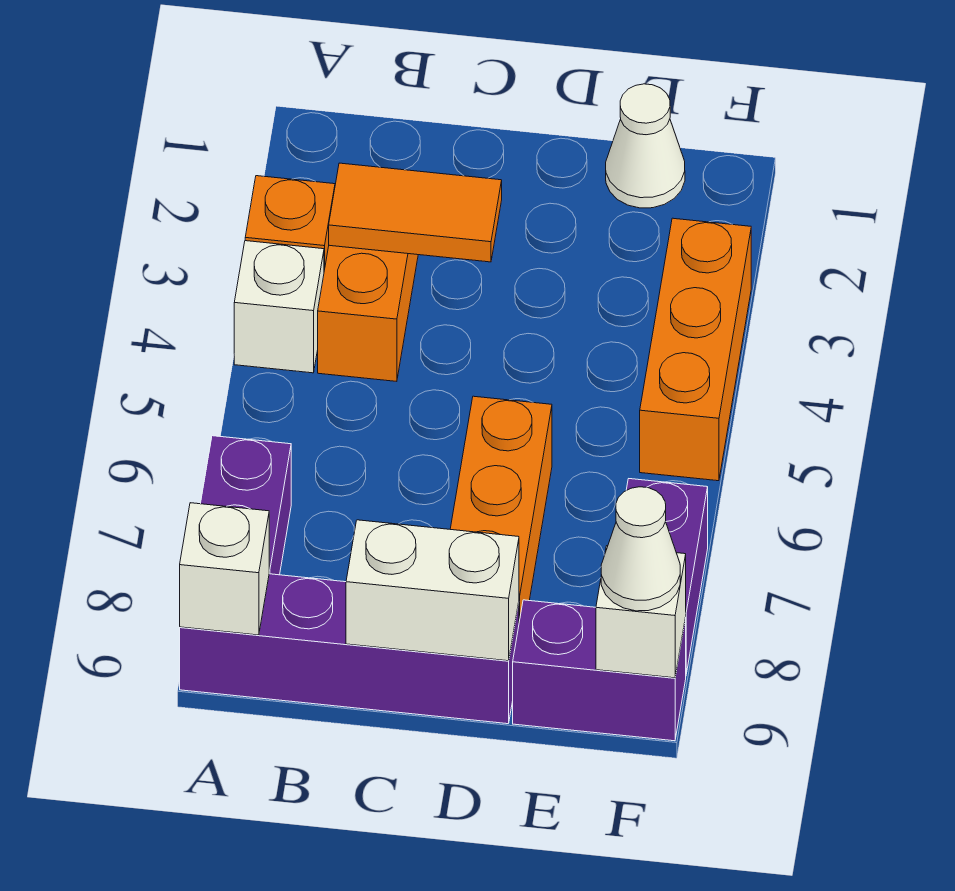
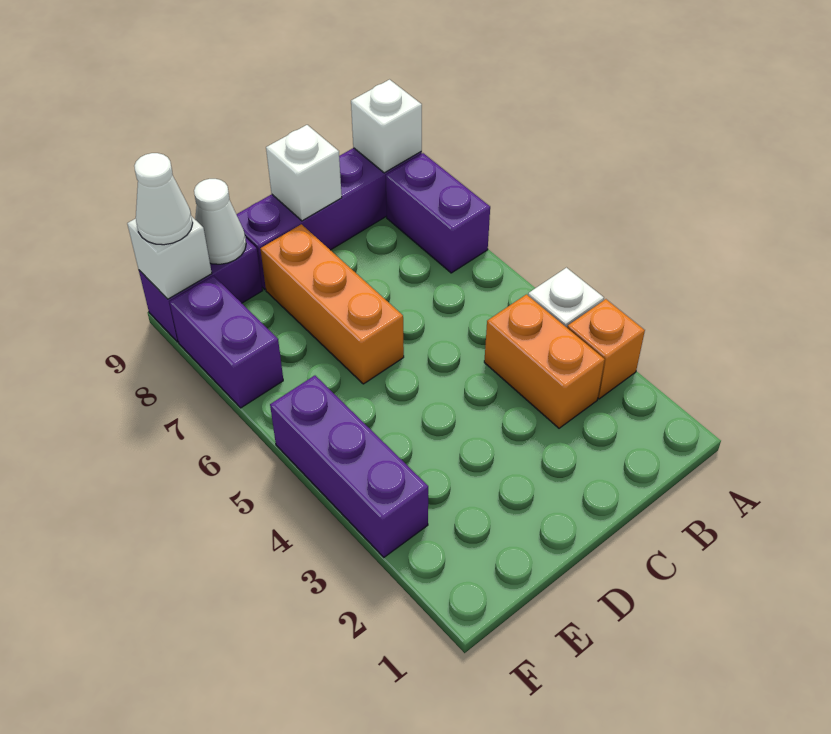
orange tile B3:C3 level 2 -> none
white brick C9:D9 level 2 -> white brick C9 level 2
white cone E1 level 1 -> white cone E9 level 2
orange brick F3:F5 level 1 -> purple brick F3:F5 level 1

